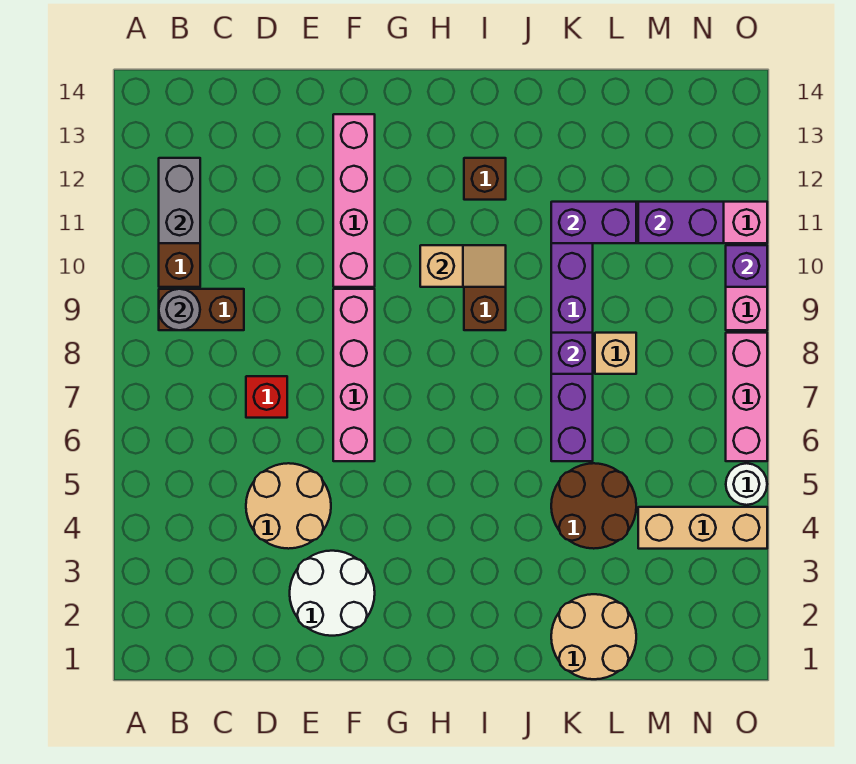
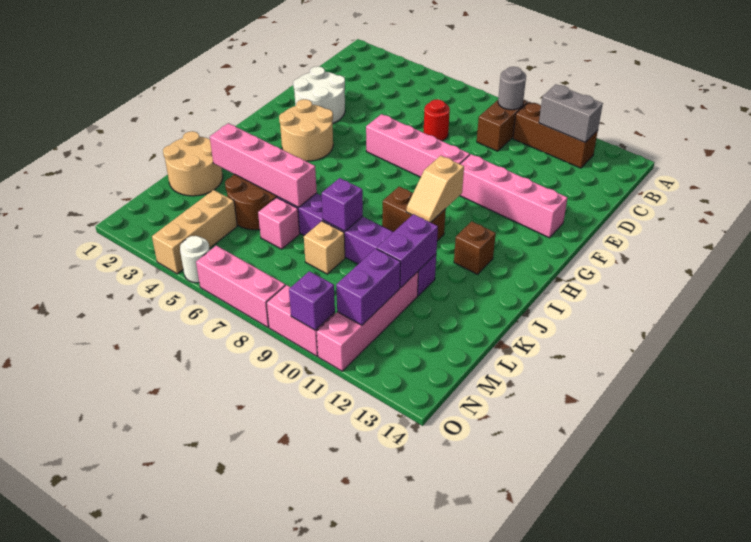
tan round brick D4:E5 level 1 -> tan round brick G3:H4 level 1
red brick D7 level 1 -> red round brick D7 level 1
none -> pink brick K3:K6 level 2
none -> pink brick L6 level 1

